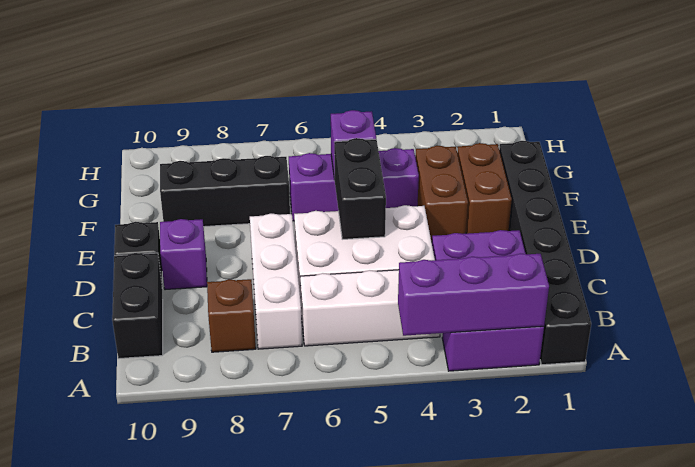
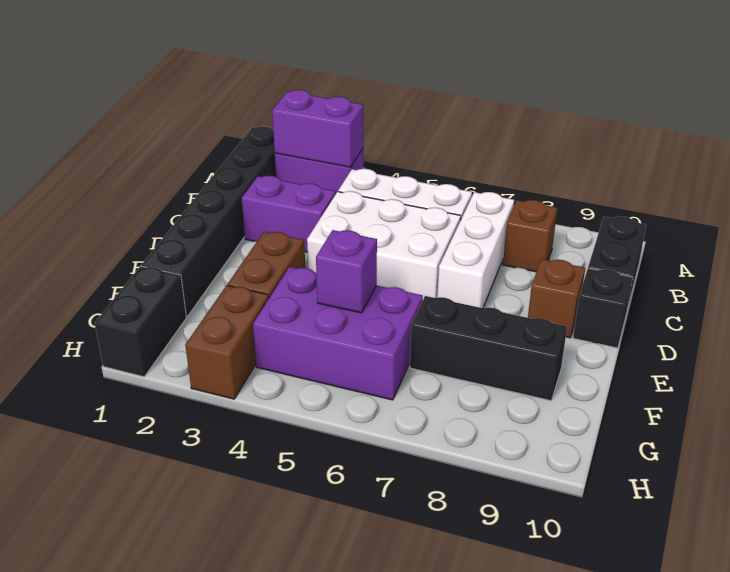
purple brick A2:A4 level 2 -> purple brick A2:A3 level 2
black brick D5:E5 level 2 -> black brick G1:H1 level 1
purple brick D9 level 1 -> brown brick D9 level 1
brown brick E2:F2 level 1 -> brown brick G3:H3 level 1
purple brick F4:F6 level 1 -> purple brick F4:G6 level 1

